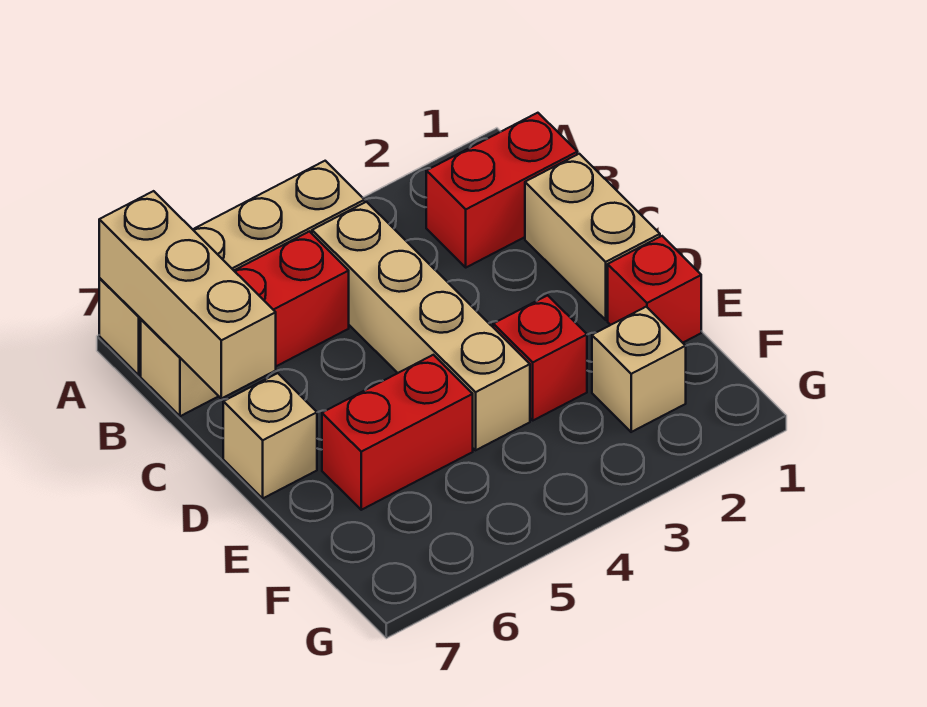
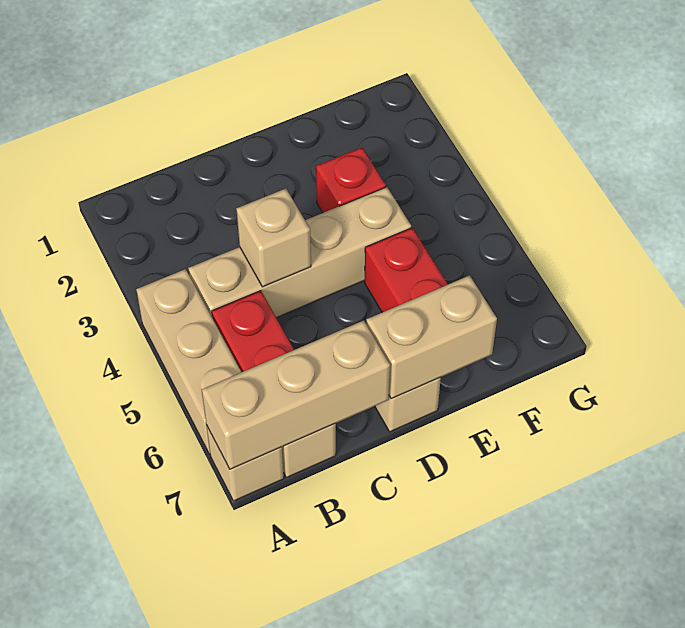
red brick B1:B2 level 1 -> none
tan brick C1:D1 level 1 -> tan brick D7:E7 level 2
red brick E1 level 1 -> none
tan brick F2 level 1 -> tan brick C4 level 2

